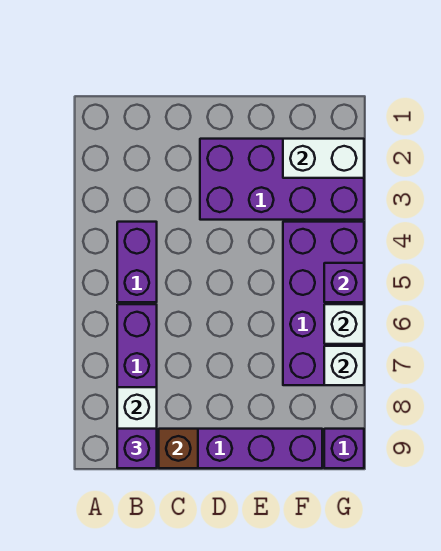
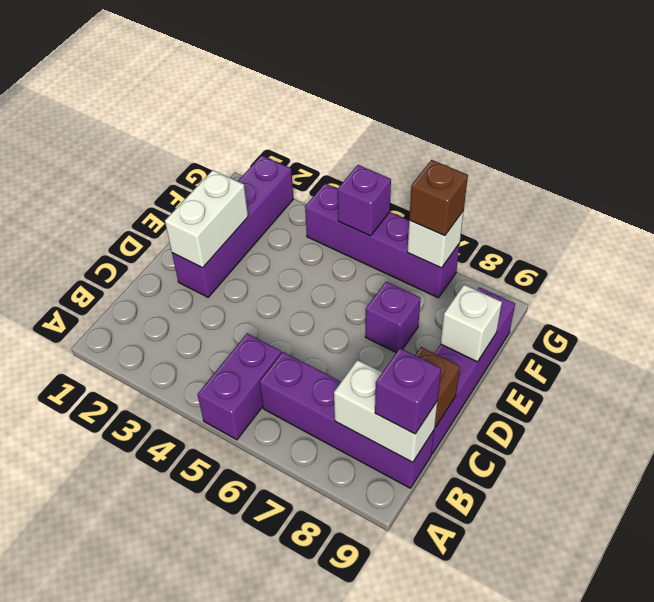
purple brick B4:B5 level 1 -> purple brick A5:B5 level 1
purple brick D2:G3 level 1 -> purple brick D2:G2 level 1
white brick F2:G2 level 2 -> white brick D2:E2 level 2
purple brick F4:G7 level 1 -> purple brick G4:G7 level 1
white brick G6 level 2 -> white brick E9 level 2
none -> brown brick G7 level 3
purple brick G9 level 1 -> purple brick E7 level 1

